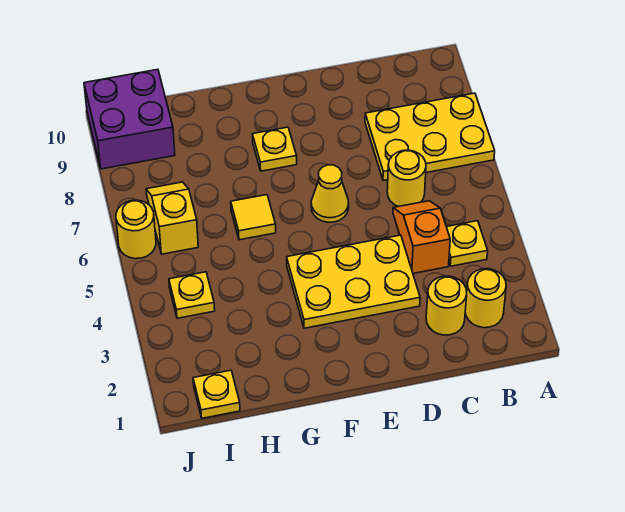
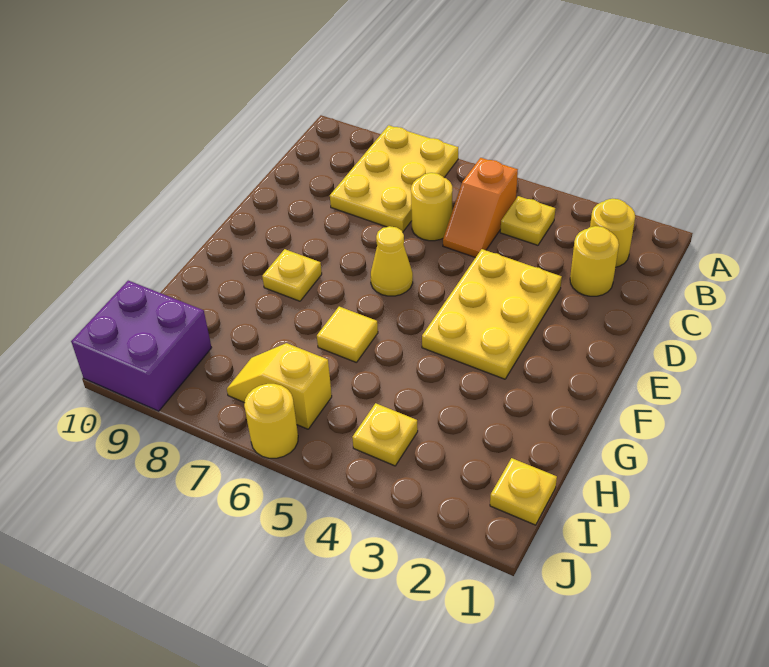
orange slope C4:C5 level 1 top 4 -> orange slope B5:C5 level 1 top B

